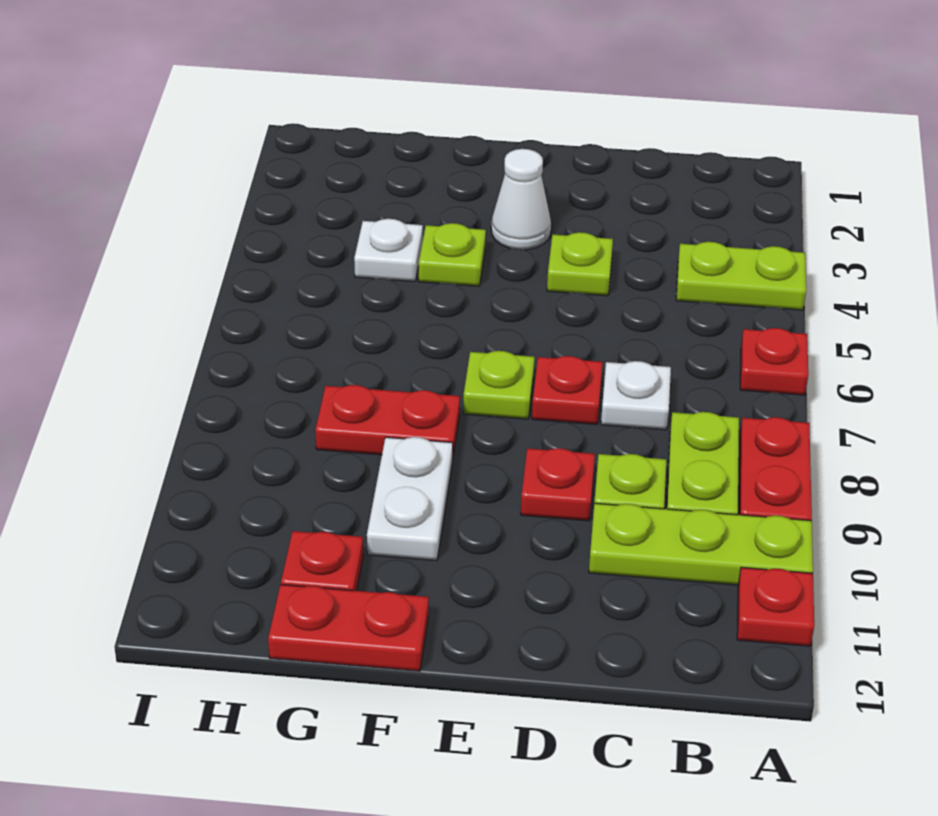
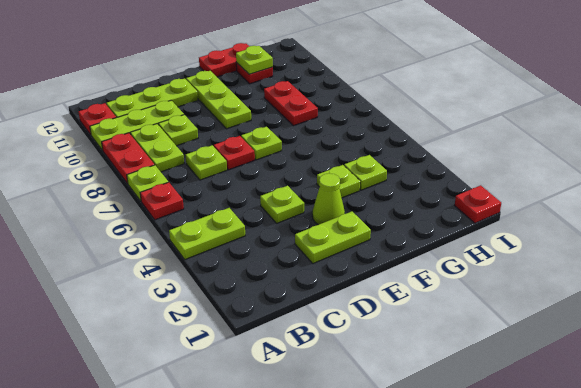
none -> lime plate A7 level 1
none -> lime plate B11:D11 level 1
white plate C7 level 1 -> lime plate C7 level 1
none -> lime plate D2:E2 level 1
red plate D9 level 1 -> red plate I1 level 1
white cone E3 level 1 -> lime cone E3 level 1
none -> lime plate E9:E11 level 1
red plate F8:G8 level 1 -> red plate G8:G9 level 1
white plate F9:F10 level 1 -> none
white plate G4 level 1 -> lime plate G4 level 1
none -> lime plate G11 level 2

